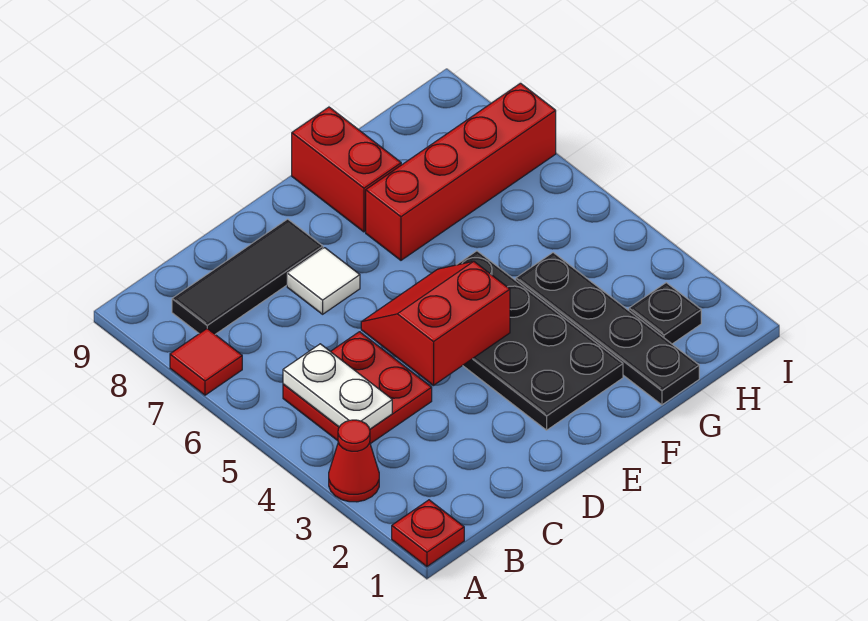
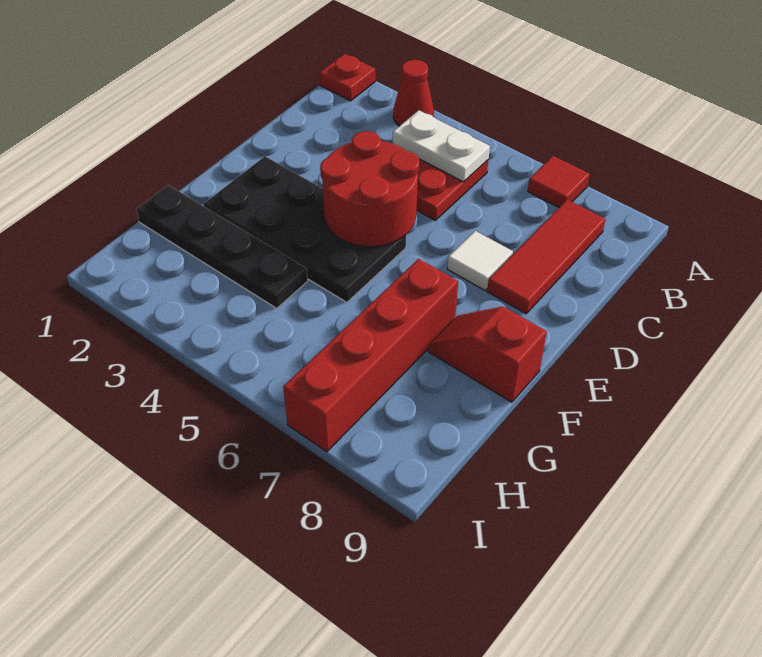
black tile B8:D8 level 1 -> red tile B8:D8 level 1
red slope D4:E5 level 2 top 4 -> red round brick D4:E5 level 2
red brick F8:F9 level 1 -> red slope F8:F9 level 1 top 9
black plate H2 level 1 -> none

